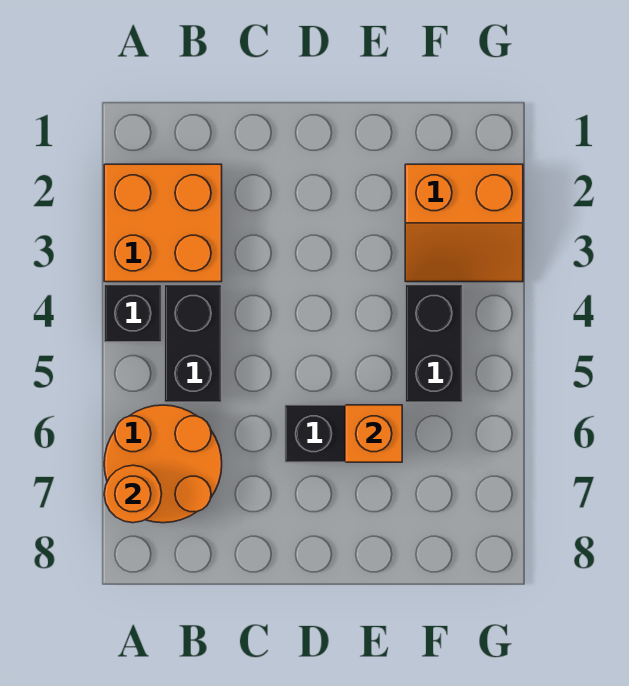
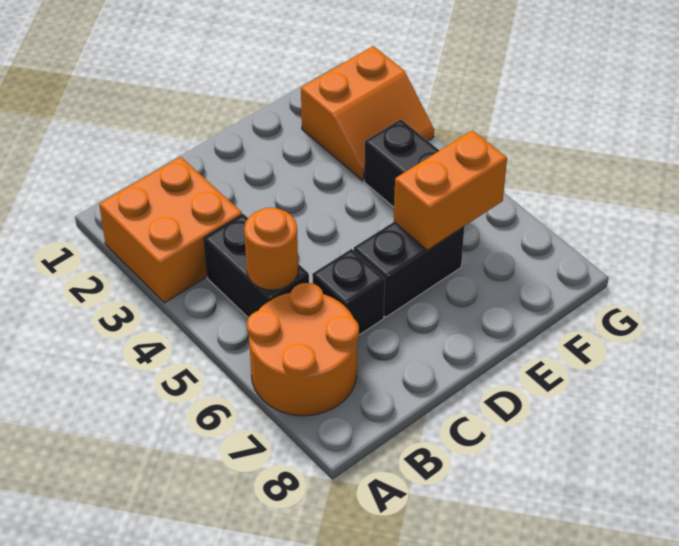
black brick A4 level 1 -> black brick C6 level 1
orange round brick A7 level 2 -> orange round brick B5 level 2
orange brick E6 level 2 -> orange brick E6:F6 level 2

